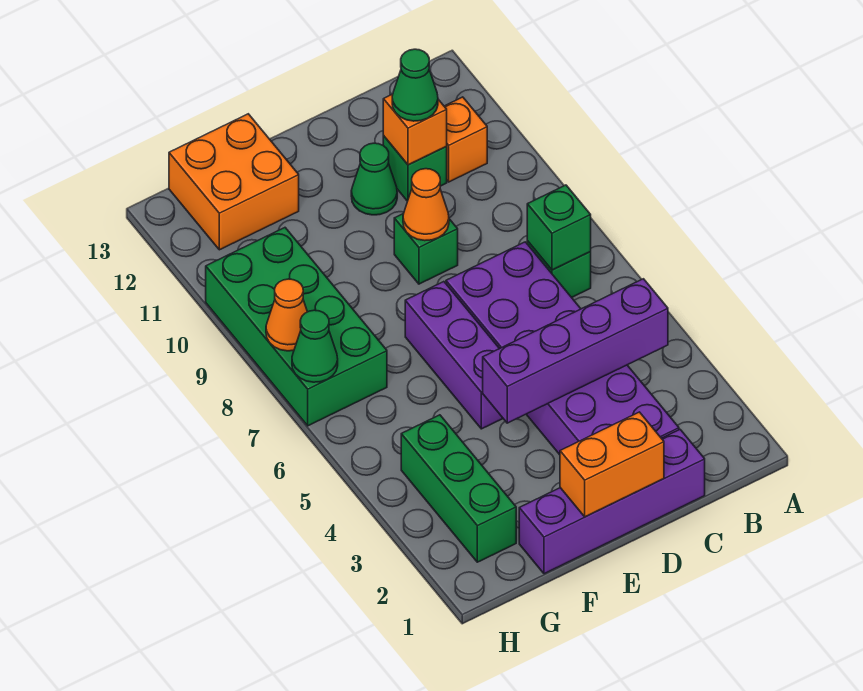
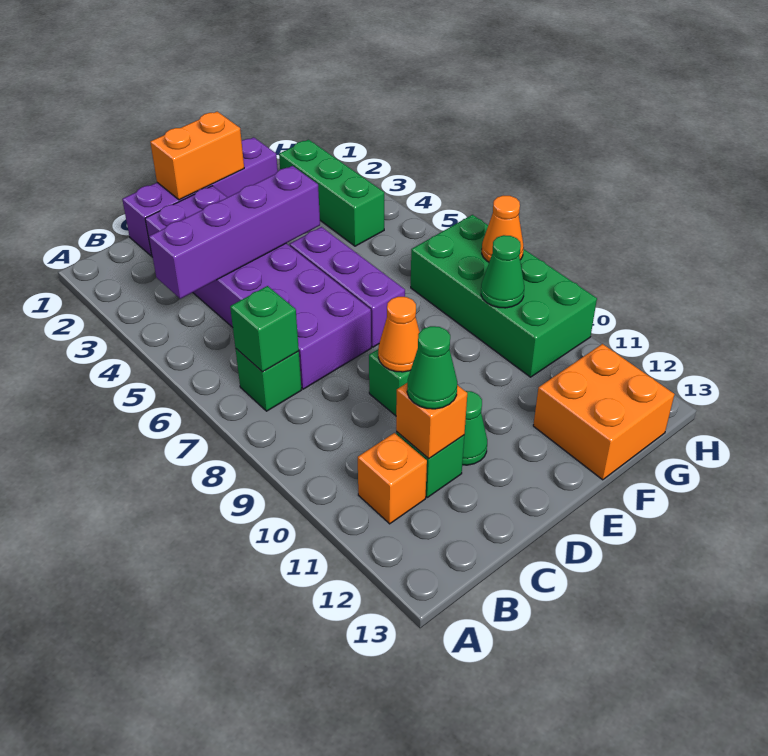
green cone H7 level 2 -> green cone G9 level 2

